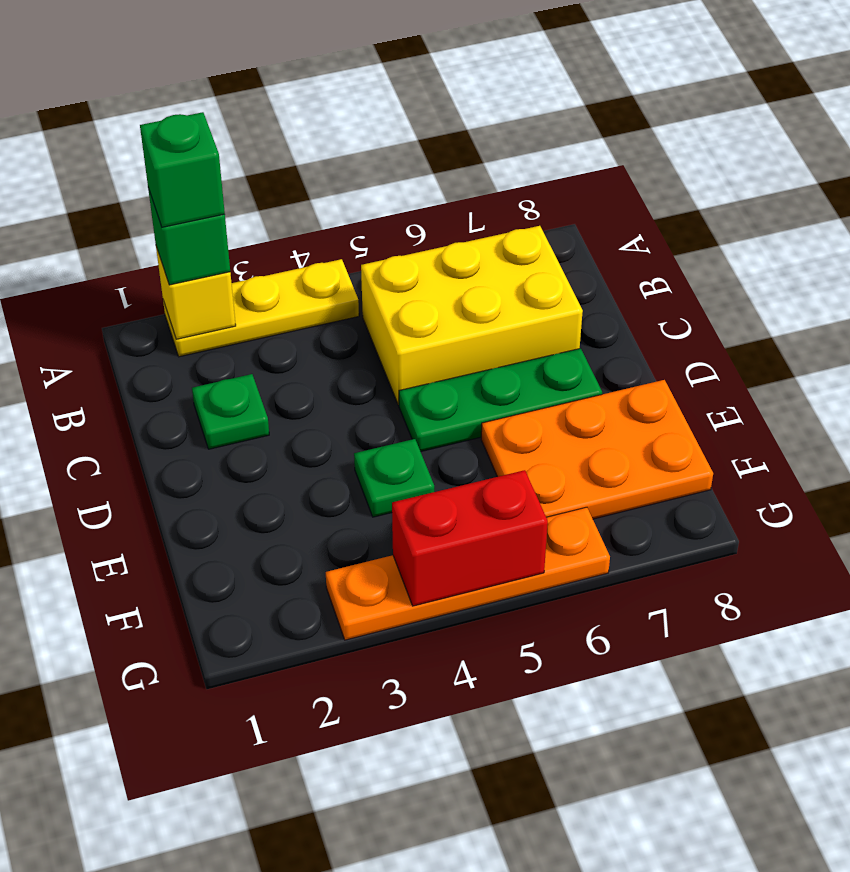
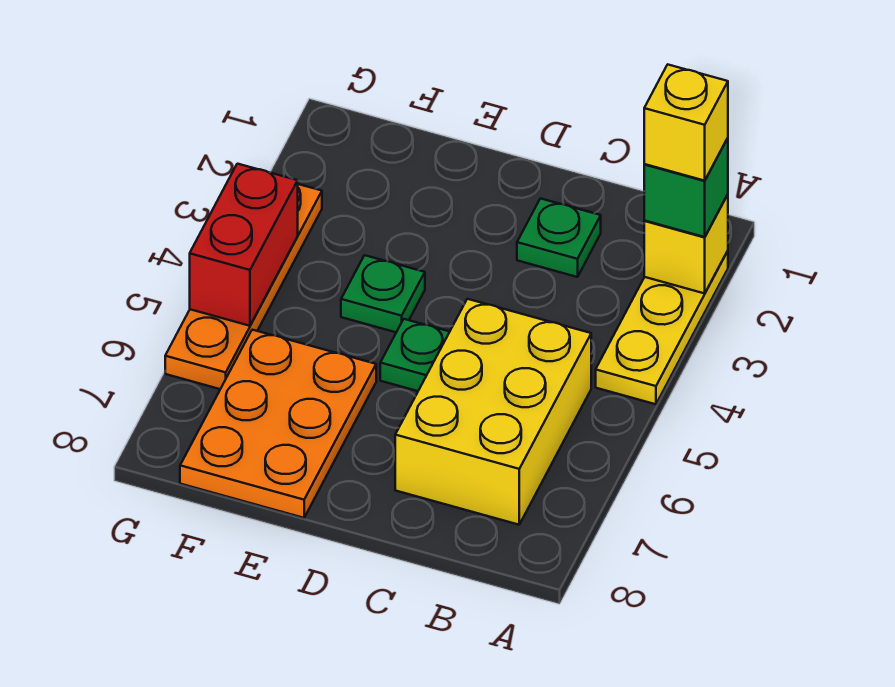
green brick A2 level 4 -> yellow brick A2 level 4
green plate D5:D7 level 1 -> green plate D5 level 1

